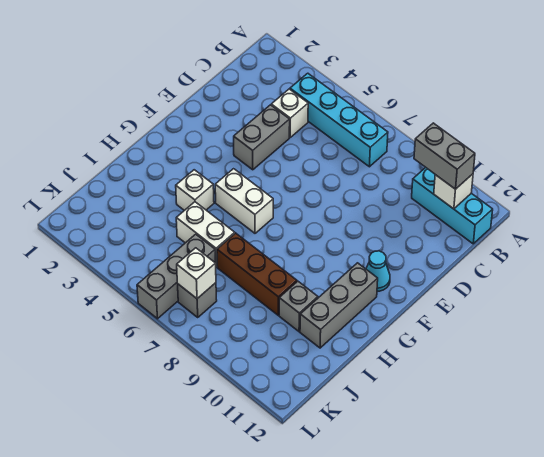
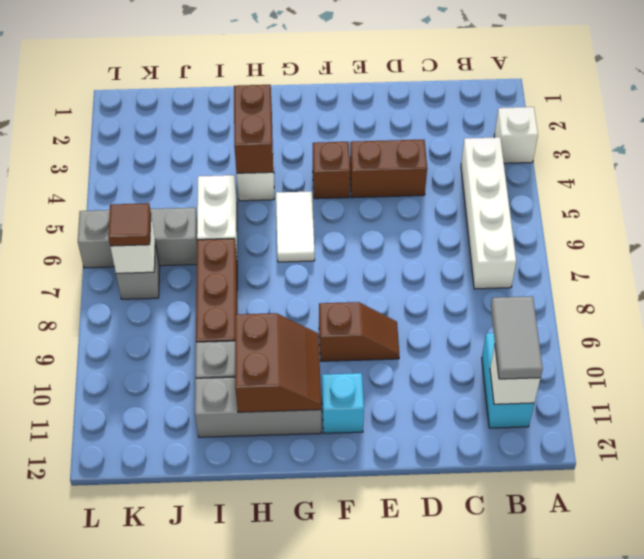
cyan brick B4:B7 level 1 -> white brick B4:B7 level 1
cyan brick B10:B12 level 1 -> cyan brick B10:B11 level 1
grey brick B10:B11 level 3 -> grey tile B10:B11 level 3
white brick C4 level 1 -> white brick A3 level 1
grey brick D4:E4 level 1 -> brown brick D4:E4 level 1
none -> brown slope E9:F9 level 1 top F
none -> brown brick F4 level 1
cyan cone F11 level 1 -> cyan brick F11 level 1
white brick G5:G6 level 1 -> white tile G5:G6 level 1
none -> brown slope G10:H11 level 2 top H
none -> brown brick H3:H4 level 2
none -> brown tile K7 level 3

